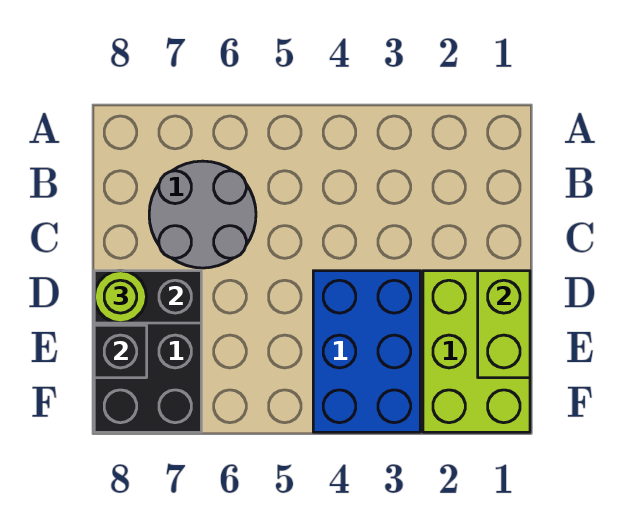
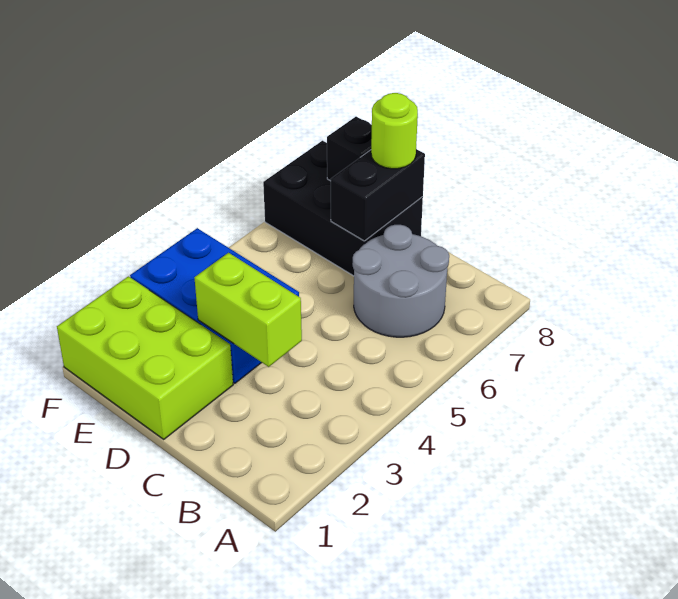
lime brick D1:E1 level 2 -> lime brick C3:D3 level 2

